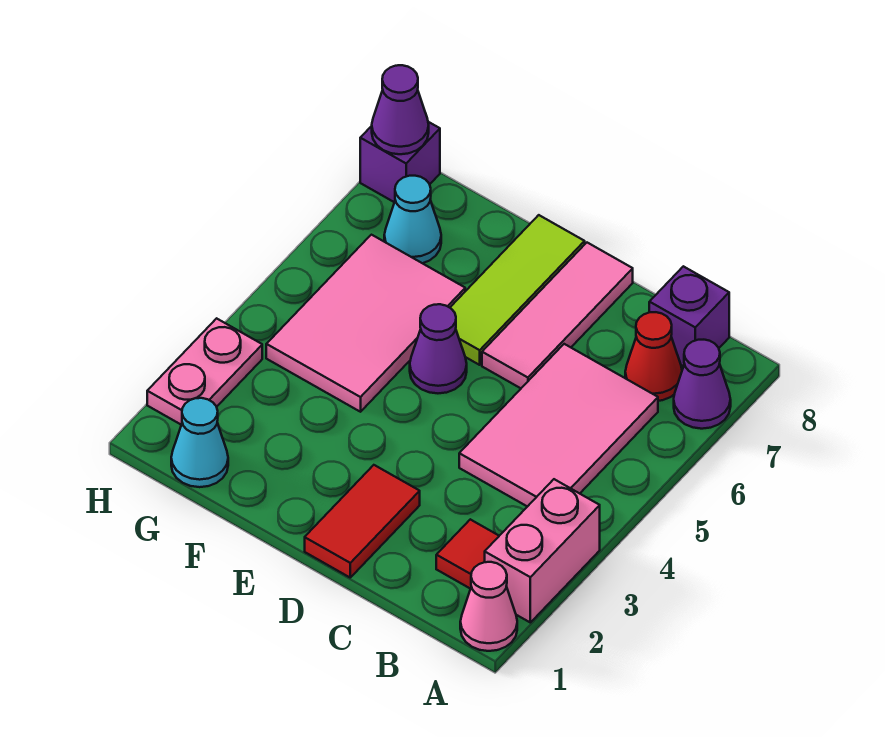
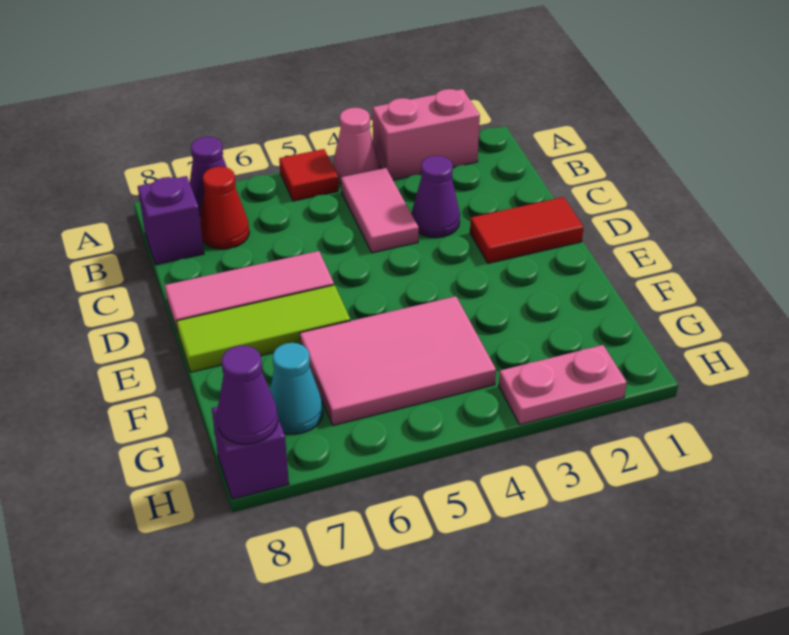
pink cone A1 level 1 -> pink cone A4 level 1
red tile B2 level 1 -> red tile A5 level 1
pink tile B4:C6 level 1 -> pink tile B4:C4 level 1
purple cone E5 level 1 -> purple cone C3 level 1
cyan cone G1 level 1 -> none

